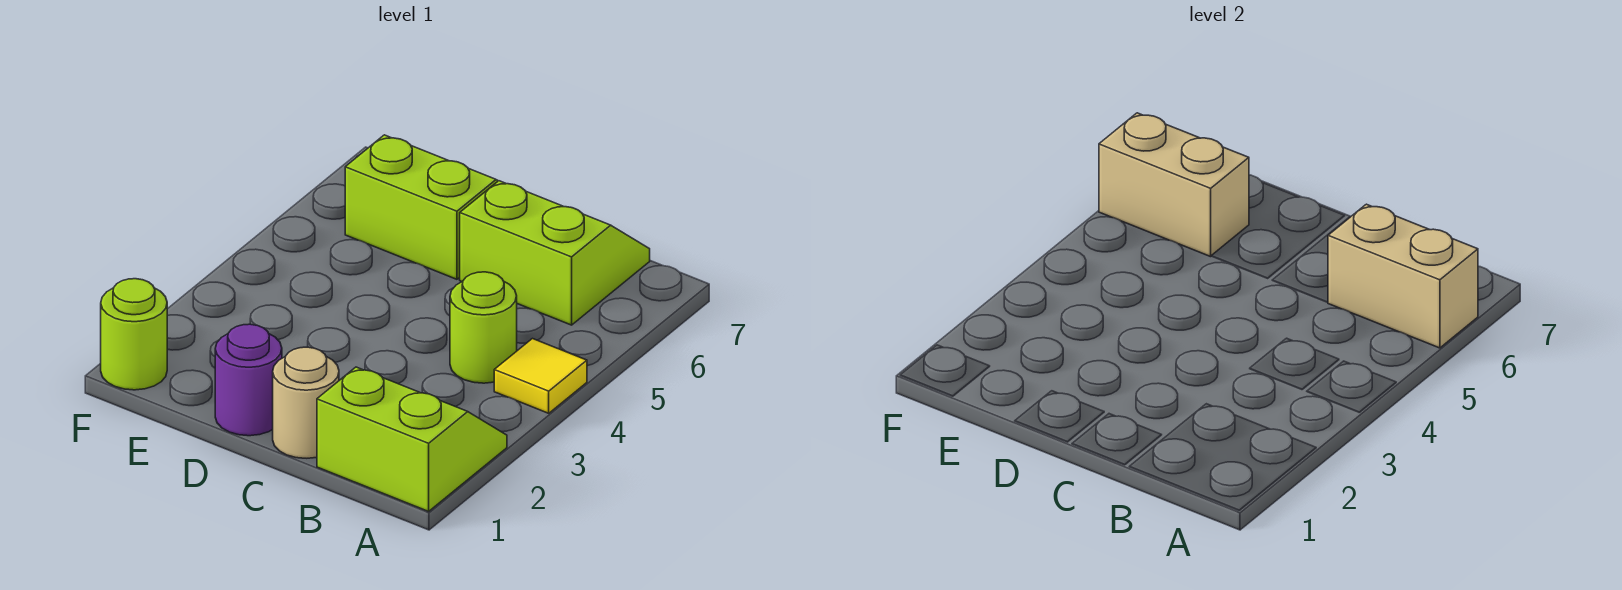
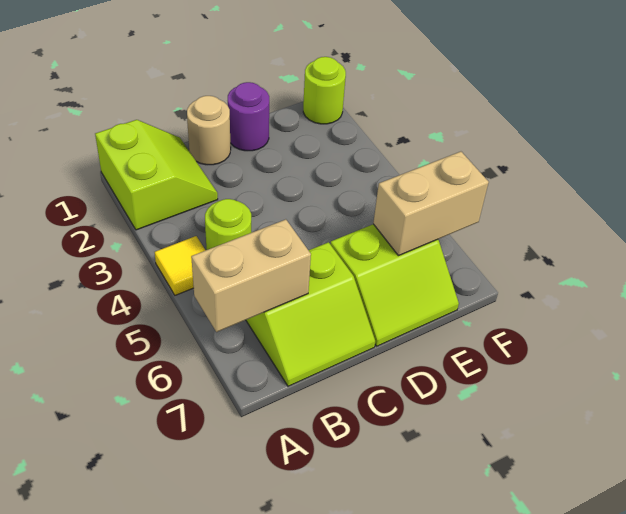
lime slope A1:B2 level 1 top 1 -> lime slope A1:B2 level 1 top A

